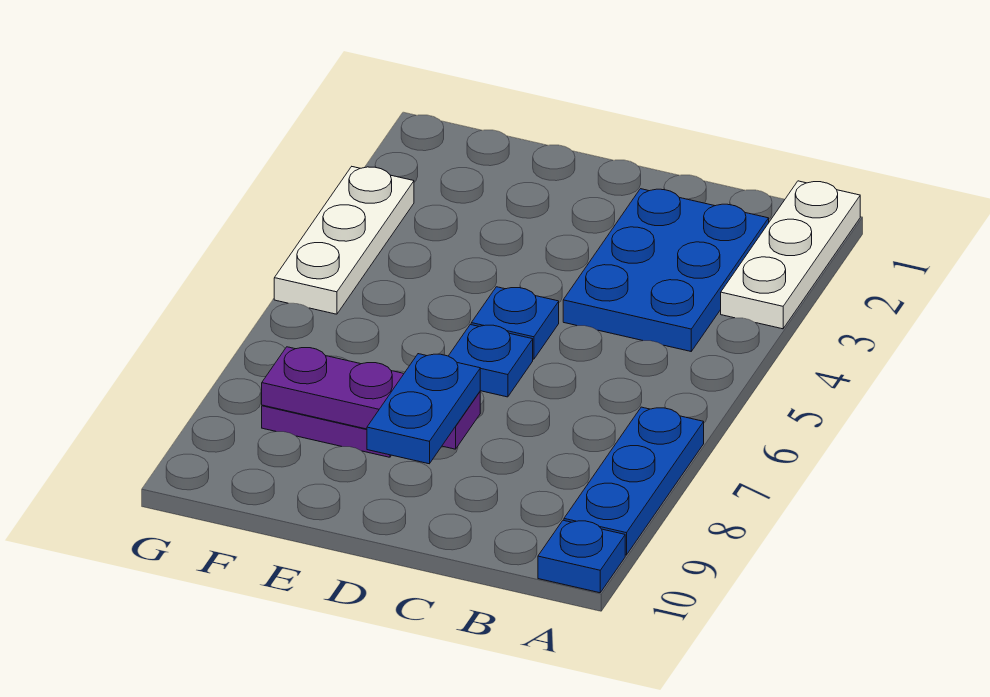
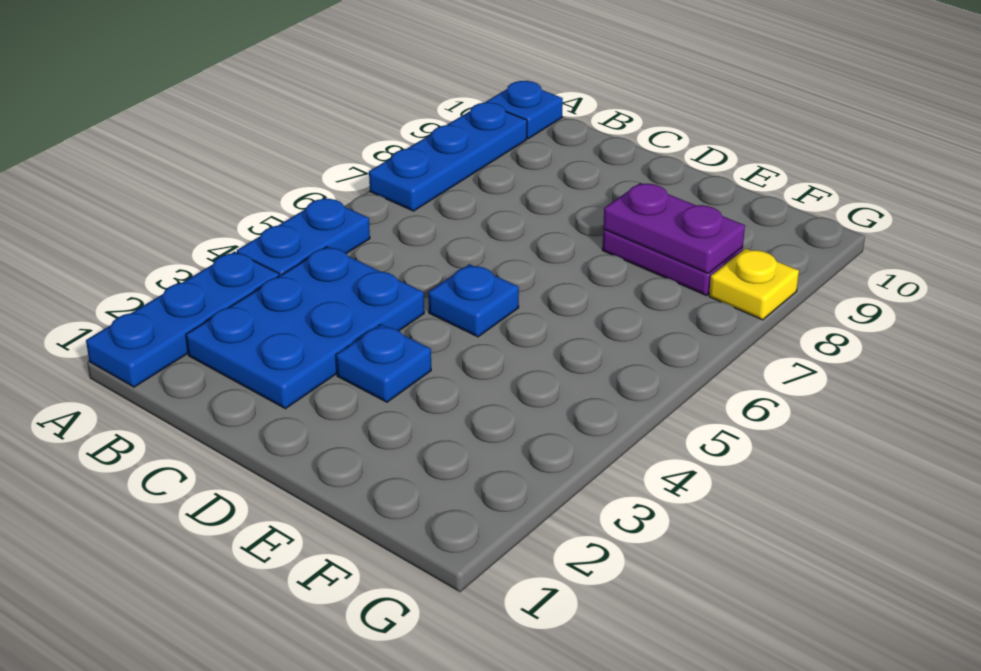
white plate A1:A3 level 1 -> blue plate A1:A3 level 1
blue plate D6 level 1 -> blue plate D3 level 1
purple plate D8:F8 level 2 -> purple plate E8:F8 level 2
blue plate D8:D9 level 3 -> blue plate A4:A5 level 1
white plate G3:G5 level 1 -> none
none -> yellow plate G8 level 1

